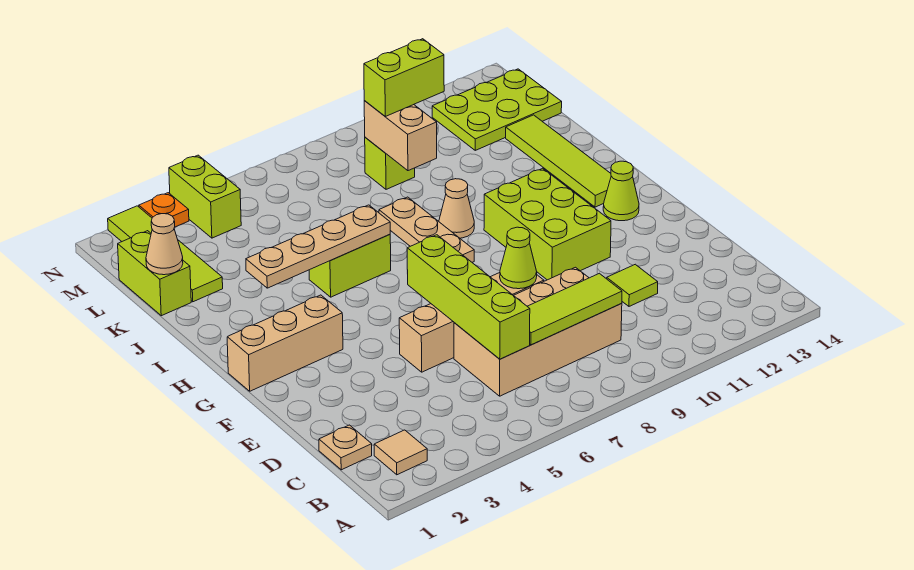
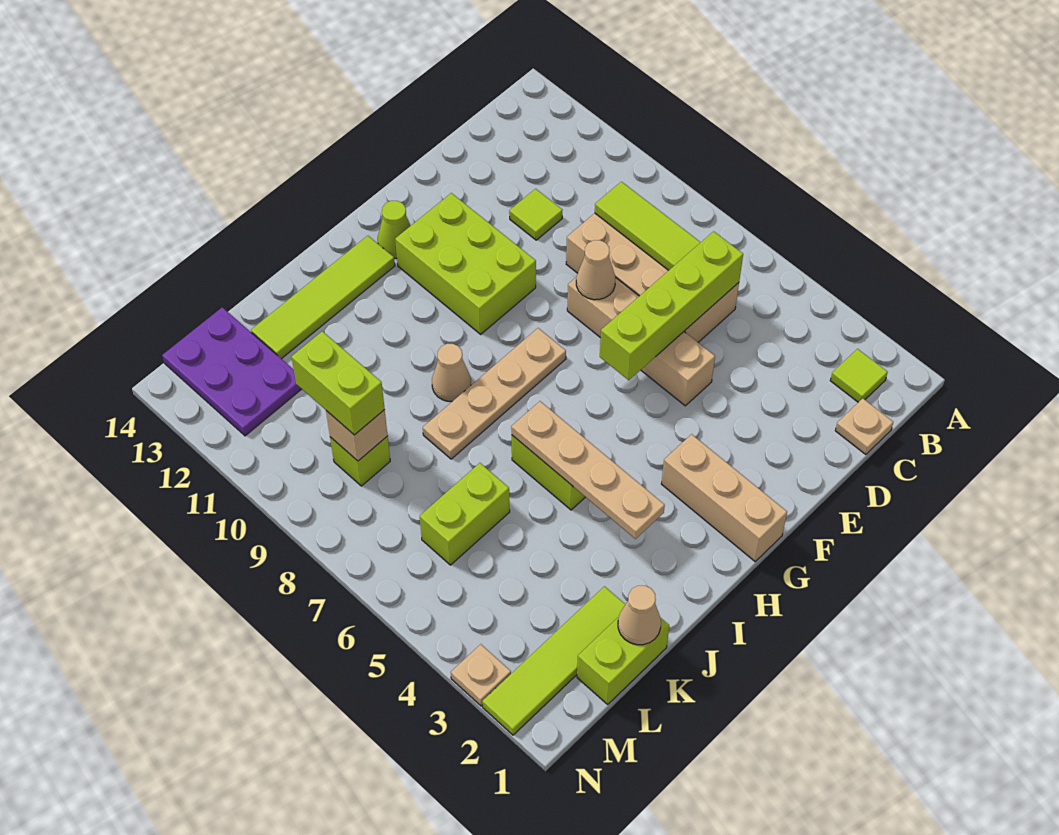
tan tile B2 level 1 -> lime tile B2 level 1
lime cone E8 level 2 -> tan cone E8 level 2
lime brick F10:H11 level 1 -> lime brick F10:G12 level 1
tan plate H8:J8 level 1 -> tan plate G8:J8 level 1
tan brick K9:L9 level 2 -> tan brick L9 level 2
lime plate L12:M14 level 1 -> purple plate L12:M14 level 1
lime brick M4:N4 level 1 -> lime brick K6:L6 level 1
orange plate N3 level 1 -> tan plate N3 level 1

